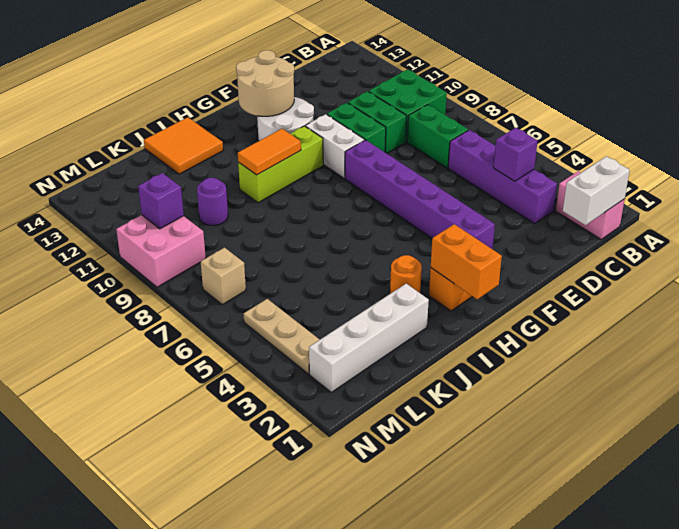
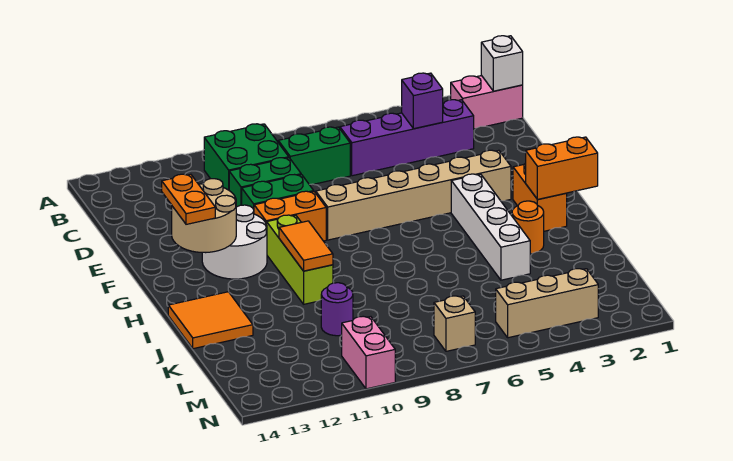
white brick B1:C1 level 2 -> white brick B1 level 2
purple brick F3:F8 level 1 -> tan brick F3:F8 level 1
white brick F9:F10 level 1 -> orange brick F9:F10 level 1
none -> orange plate F13:G13 level 3
white brick J2:M2 level 1 -> white brick G4:J4 level 1
tan plate M3:M5 level 1 -> tan brick M3:M5 level 1
pink brick M9:N10 level 1 -> pink brick M10:N10 level 1
purple brick M10 level 2 -> none

